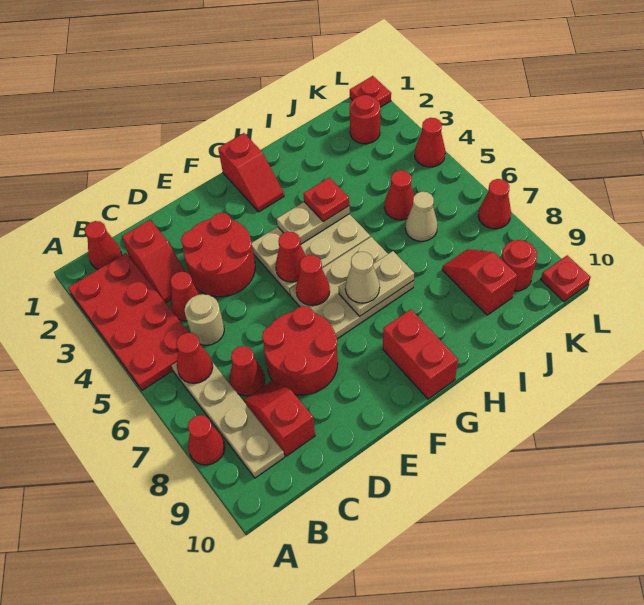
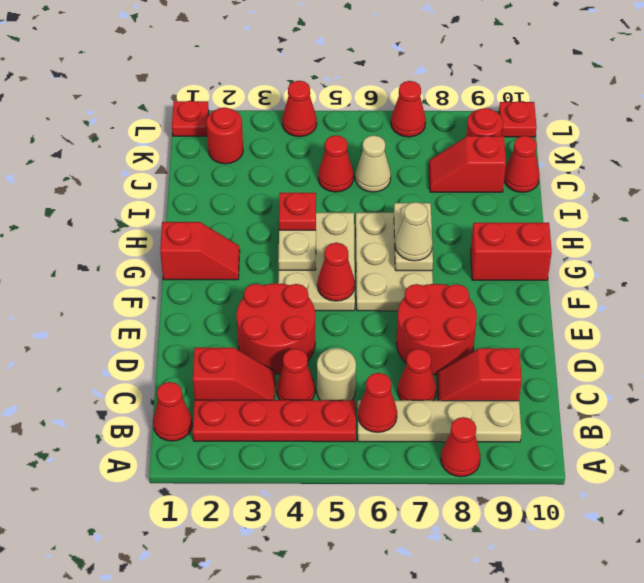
red plate A2:B5 level 1 -> red plate B2:B5 level 1
red cone F6 level 2 -> red cone J10 level 1

